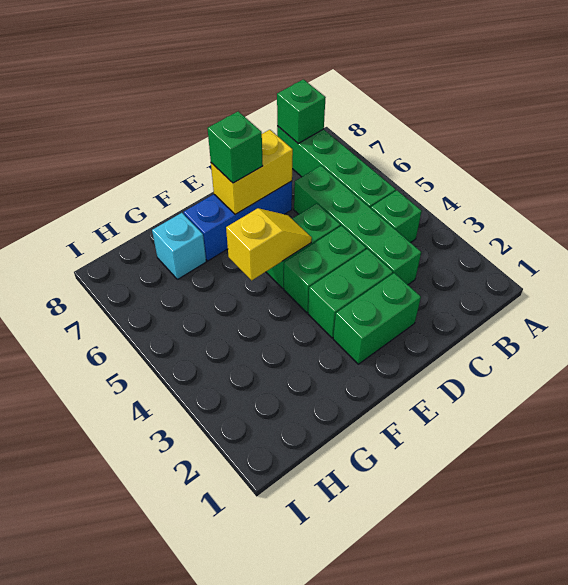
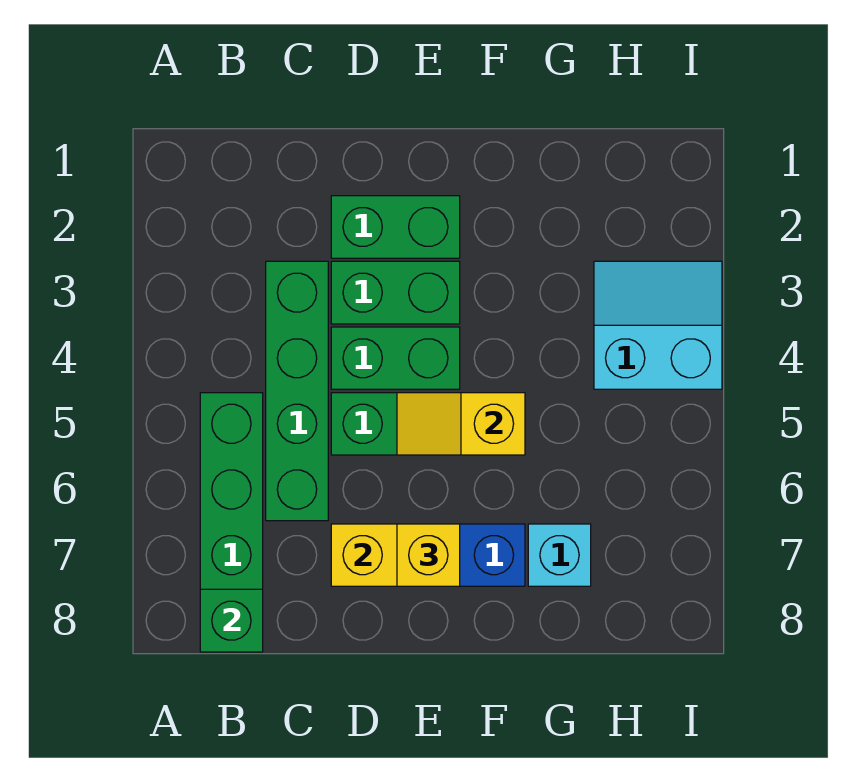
green brick B4 level 1 -> none
green brick E7 level 3 -> yellow brick E7 level 3
none -> cyan slope H3:I4 level 1 top 4

